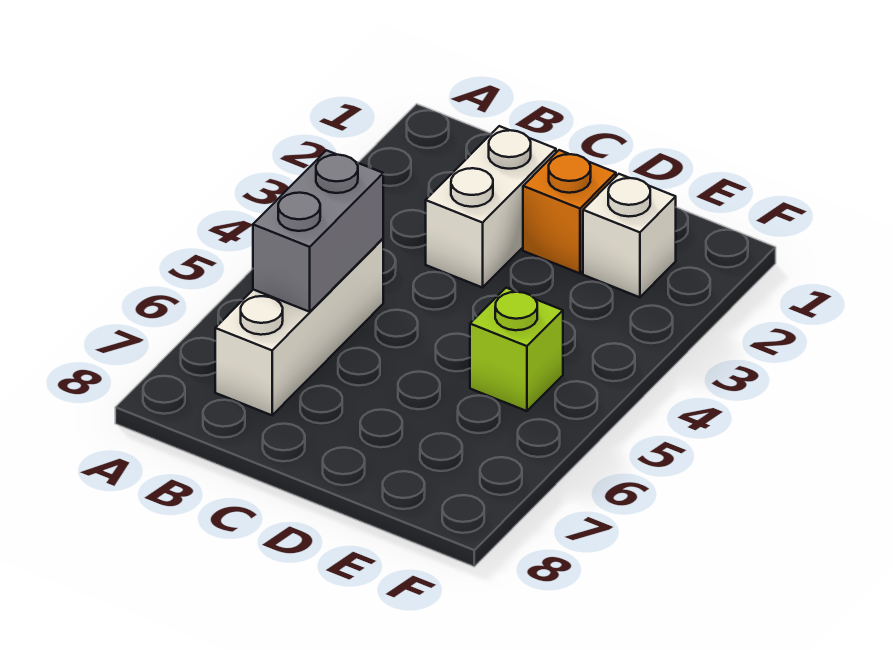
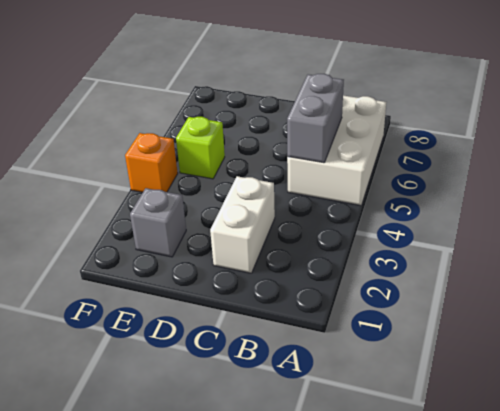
white brick B5:B7 level 1 -> white brick A5:B7 level 1
orange brick D2 level 1 -> orange brick F4 level 1
white brick E2 level 1 -> grey brick E2 level 1

